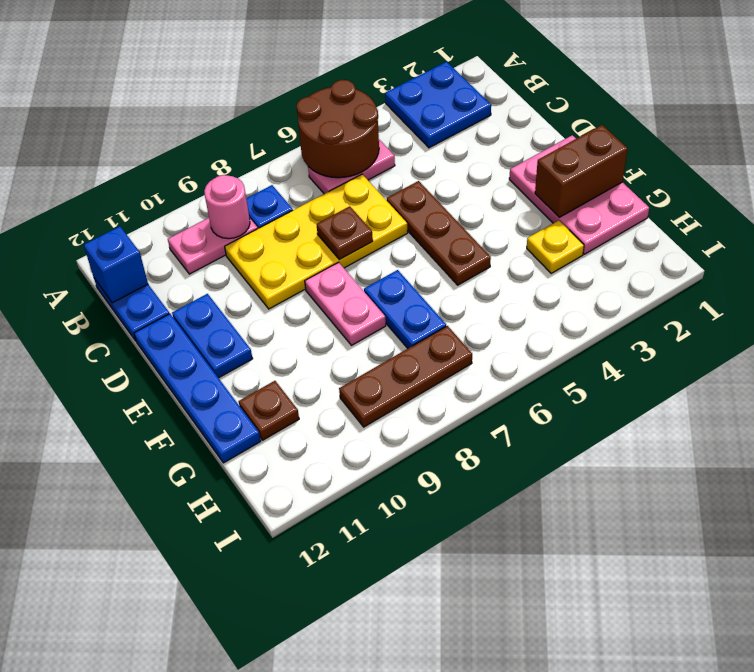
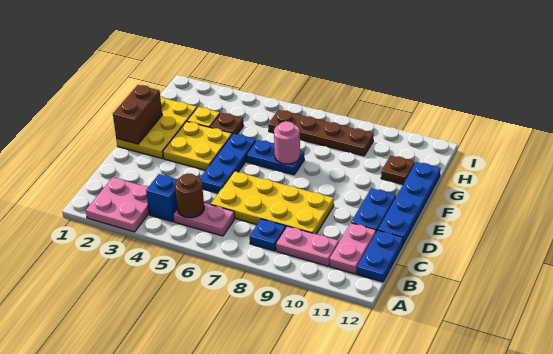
blue plate A2:B3 level 1 -> pink plate A2:B3 level 1
brown round brick A5:B6 level 2 -> brown round brick B5 level 2
pink round brick B9 level 2 -> pink round brick F7 level 2
blue brick B12 level 2 -> blue brick B4 level 1
brown plate D5:F5 level 1 -> blue plate D5:F5 level 1
brown plate D7 level 2 -> brown plate G4 level 1
pink plate E1:G2 level 1 -> yellow plate E1:G2 level 1
none -> yellow plate E3:F4 level 1
pink plate E8:F8 level 1 -> pink plate B11:C11 level 1
brown brick F1:F2 level 2 -> brown brick E1:F1 level 2
blue plate F7:G7 level 1 -> blue plate F6:F7 level 1
brown plate H7:H9 level 1 -> brown plate H6:H9 level 1

